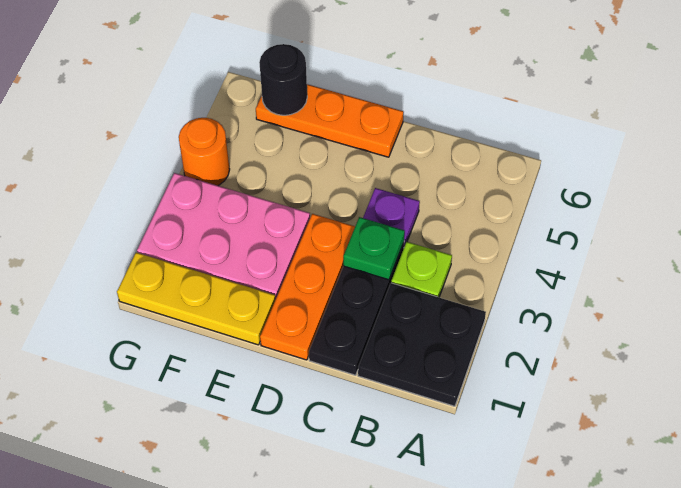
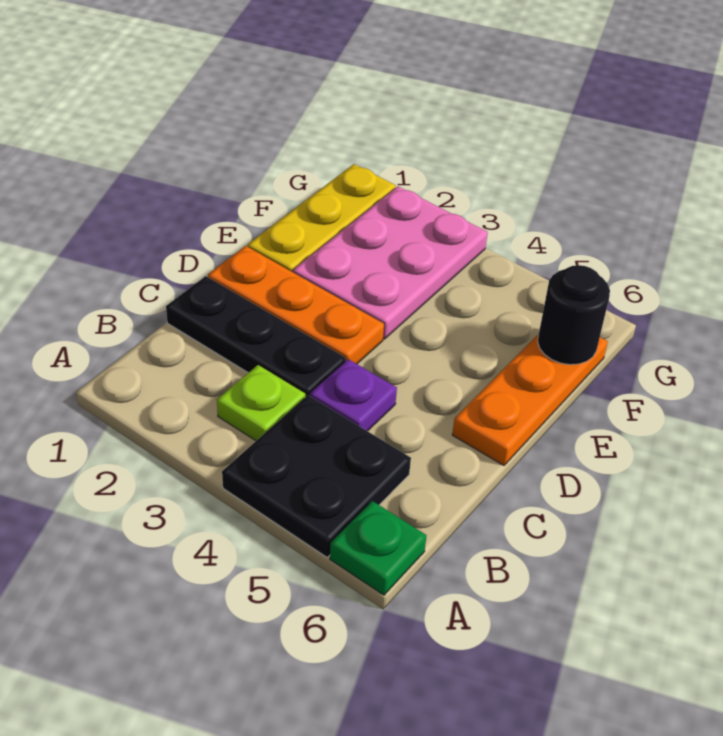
black plate A1:B2 level 1 -> black plate A4:B5 level 1
green plate C3 level 2 -> green plate A6 level 1
orange round brick G4 level 1 -> none

